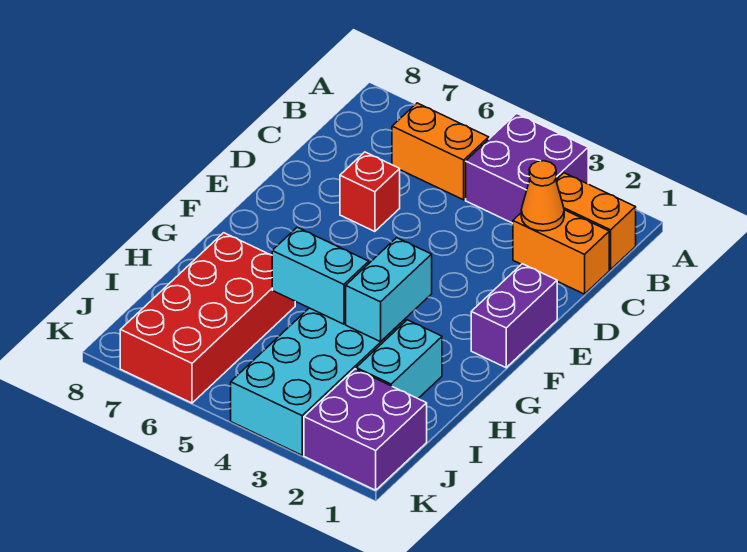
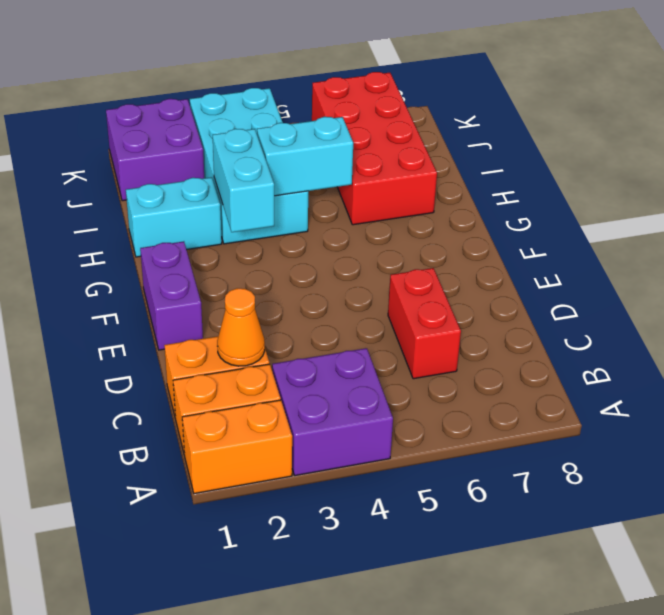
orange brick B5:B6 level 1 -> orange brick A1:A2 level 1
red brick D6 level 1 -> red brick C6:D6 level 1
cyan brick H2:I2 level 1 -> cyan brick H1:H2 level 1

